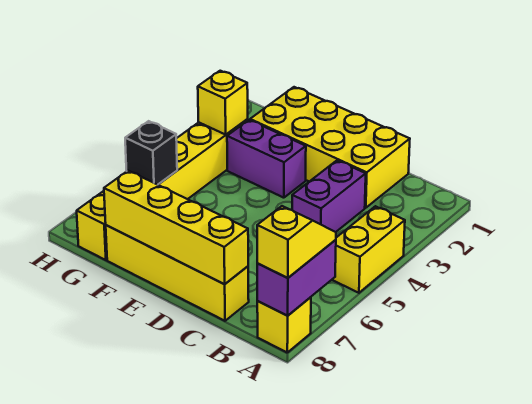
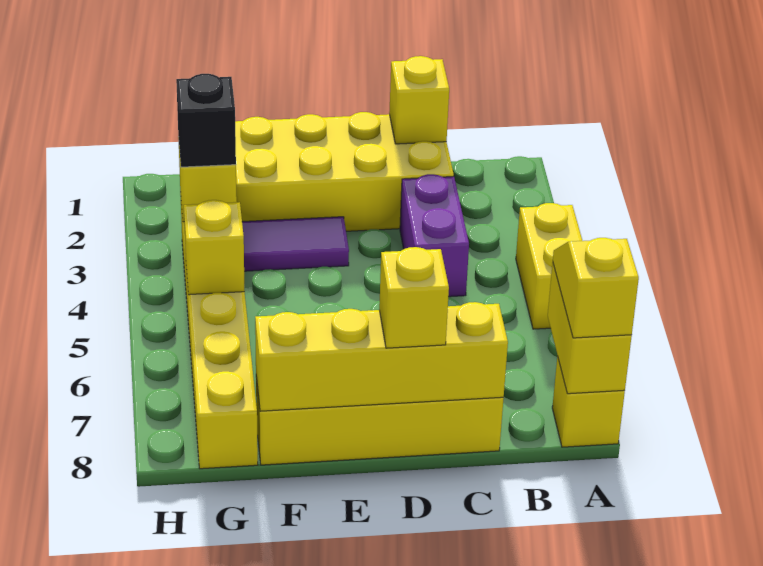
purple brick A7:A8 level 2 -> yellow brick A7:A8 level 2
none -> yellow brick C1 level 2
none -> yellow brick D8 level 3
purple brick E3:F3 level 1 -> purple tile E3:F3 level 1
none -> yellow brick G5 level 2
black brick G6 level 2 -> black brick G3 level 3

